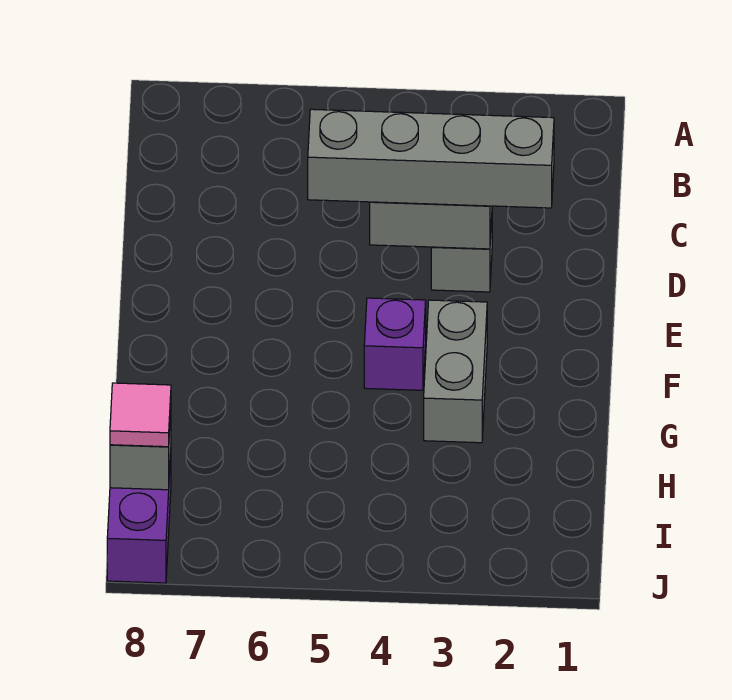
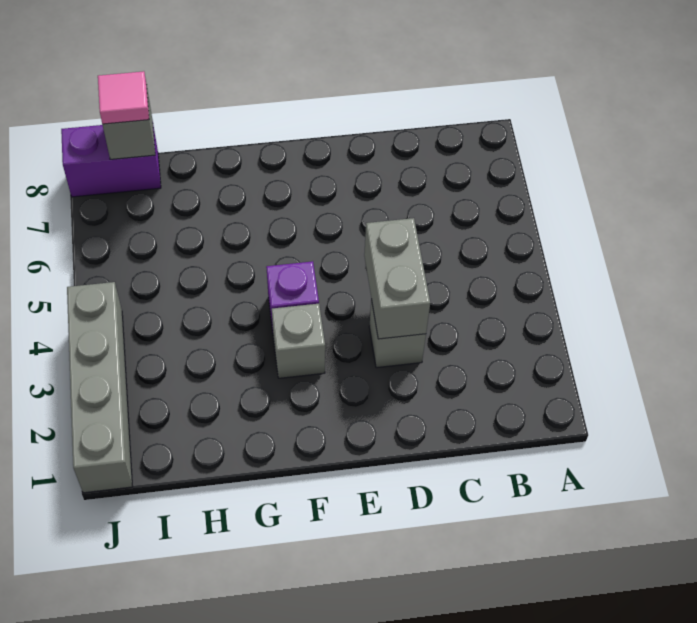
grey brick D2:D5 level 3 -> grey brick J1:J4 level 1
grey brick F3:G3 level 1 -> grey brick F3 level 1

